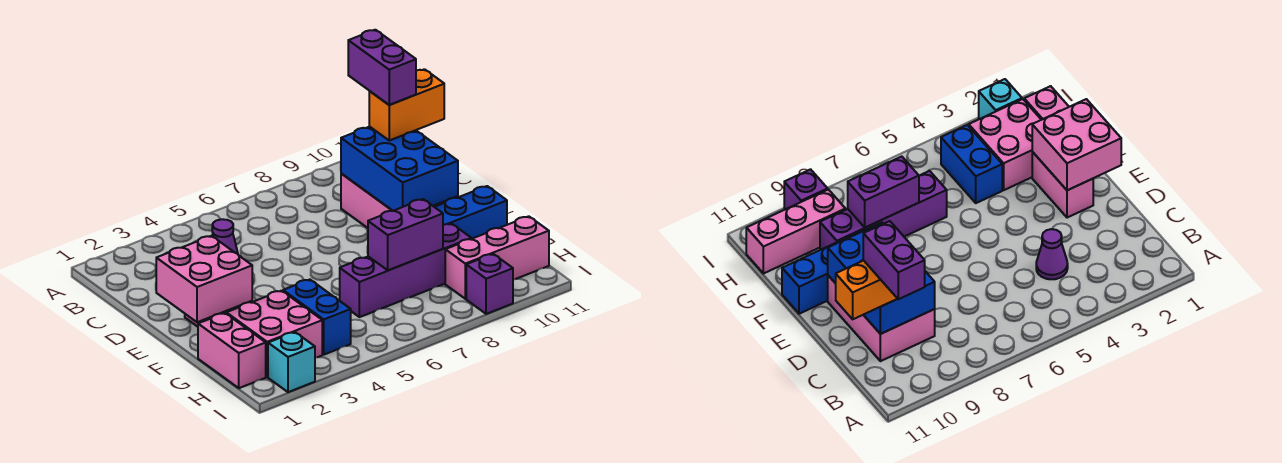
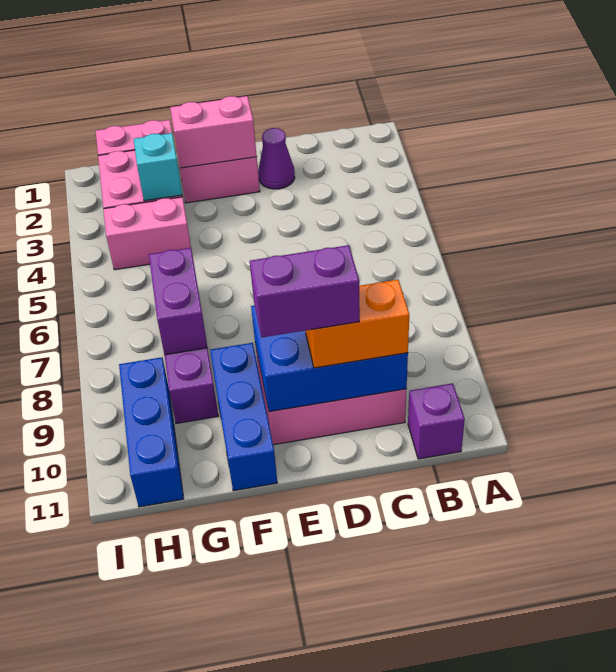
purple brick B10:C10 level 4 -> purple brick D10:E10 level 4
purple cone C4 level 1 -> purple cone D2 level 1
orange brick C10:C11 level 3 -> orange brick C10:D10 level 3
pink brick E1:F2 level 2 -> pink brick E2:F2 level 2
blue brick G4:H4 level 1 -> pink brick G4:H4 level 1
pink brick H9:H11 level 1 -> blue brick H9:H11 level 1
cyan brick I2 level 1 -> cyan brick G3 level 2
purple brick I9 level 1 -> purple brick B11 level 1

